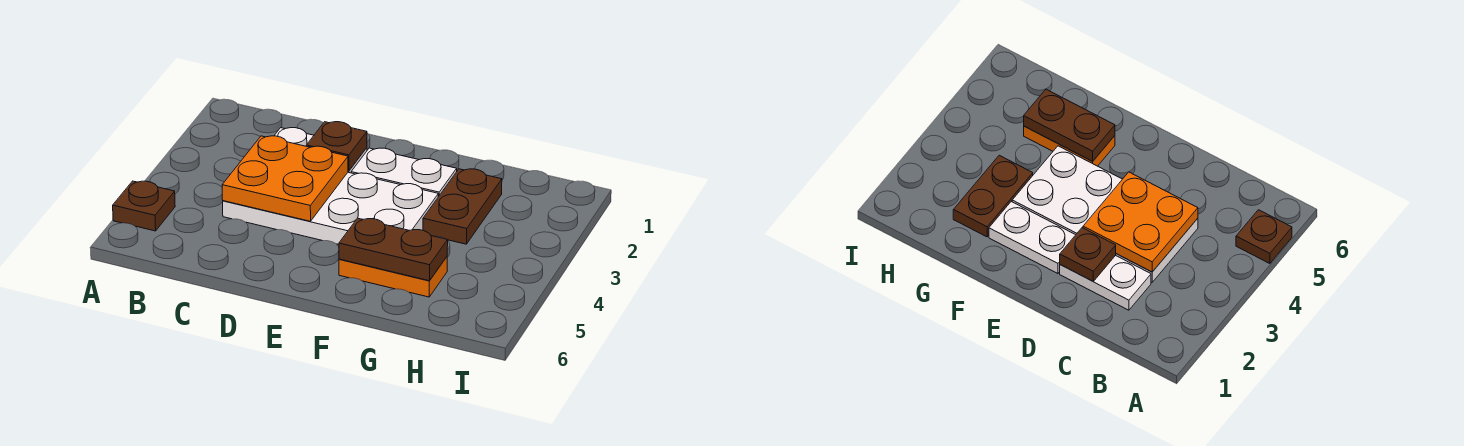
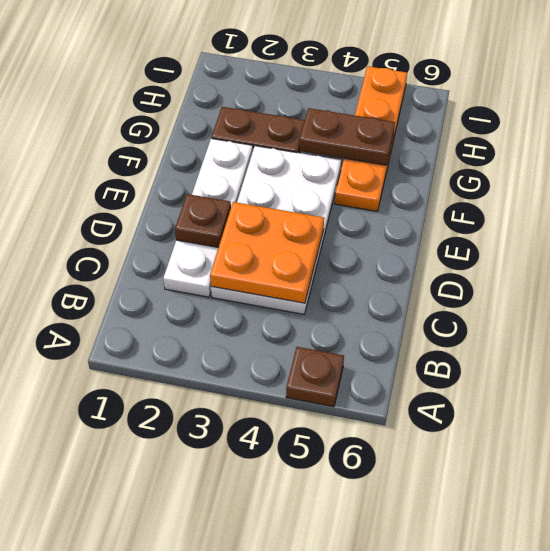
orange plate F5:G5 level 1 -> orange plate F5:I5 level 1
brown plate F5:G5 level 2 -> brown plate G4:G5 level 2

